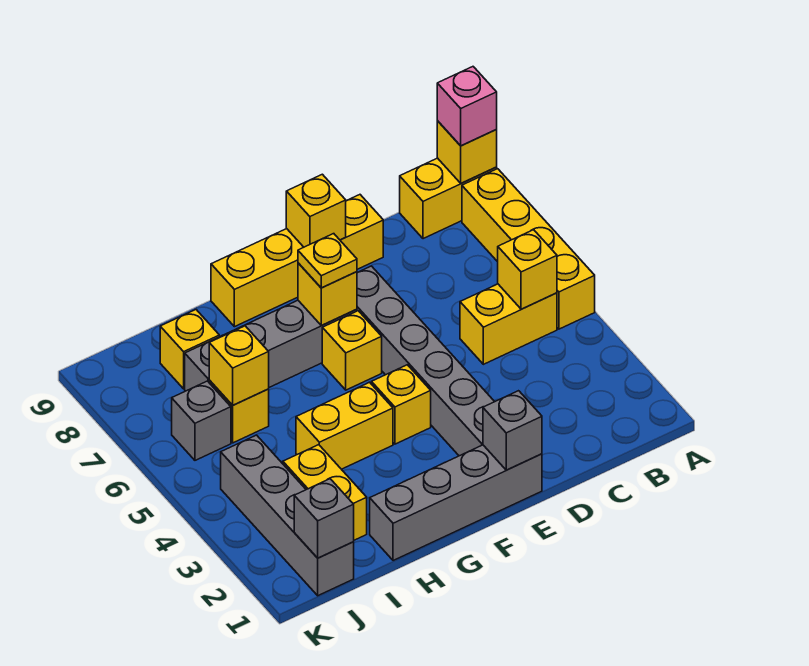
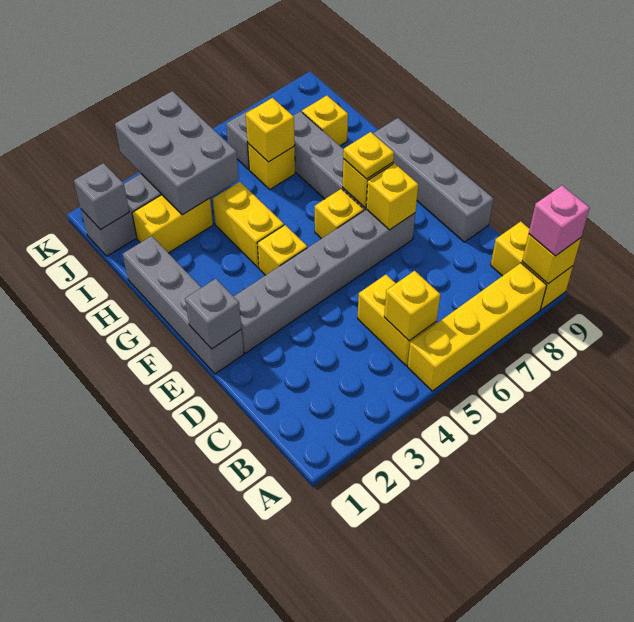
yellow brick D9:G9 level 1 -> grey brick D9:G9 level 1
yellow brick E9 level 2 -> yellow brick E7 level 2
none -> grey brick I3:K4 level 2

